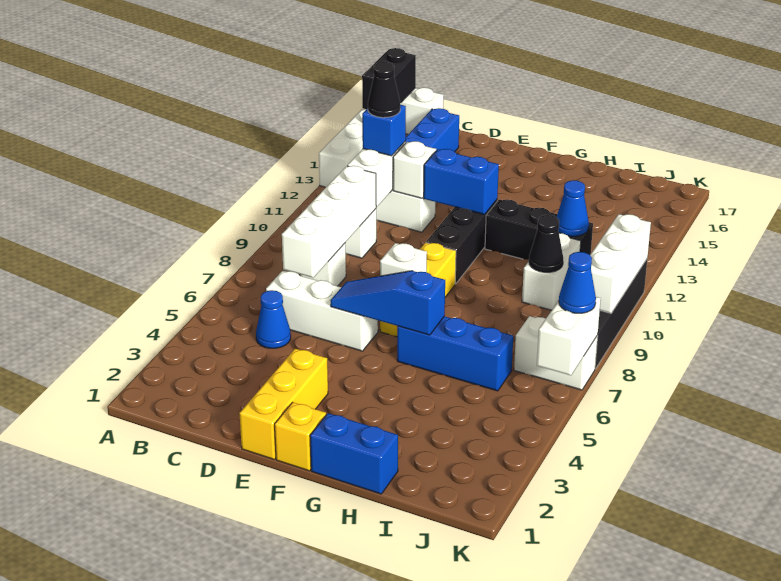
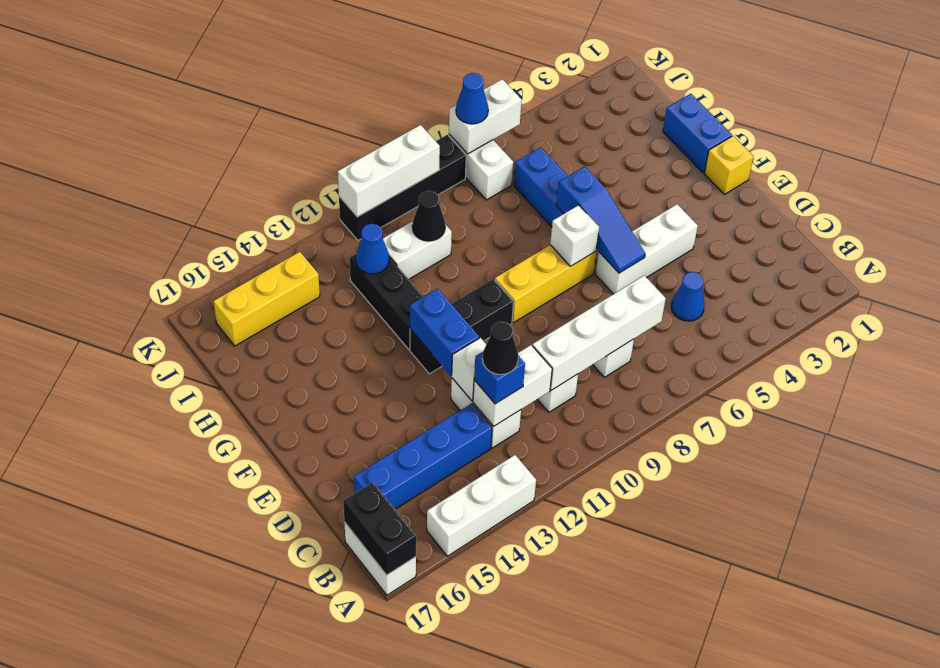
black brick A16:A17 level 2 -> black brick A17:B17 level 2
white brick C6:E6 level 1 -> white brick E4:E6 level 1
yellow brick E1:E3 level 1 -> yellow brick J14:J16 level 1

